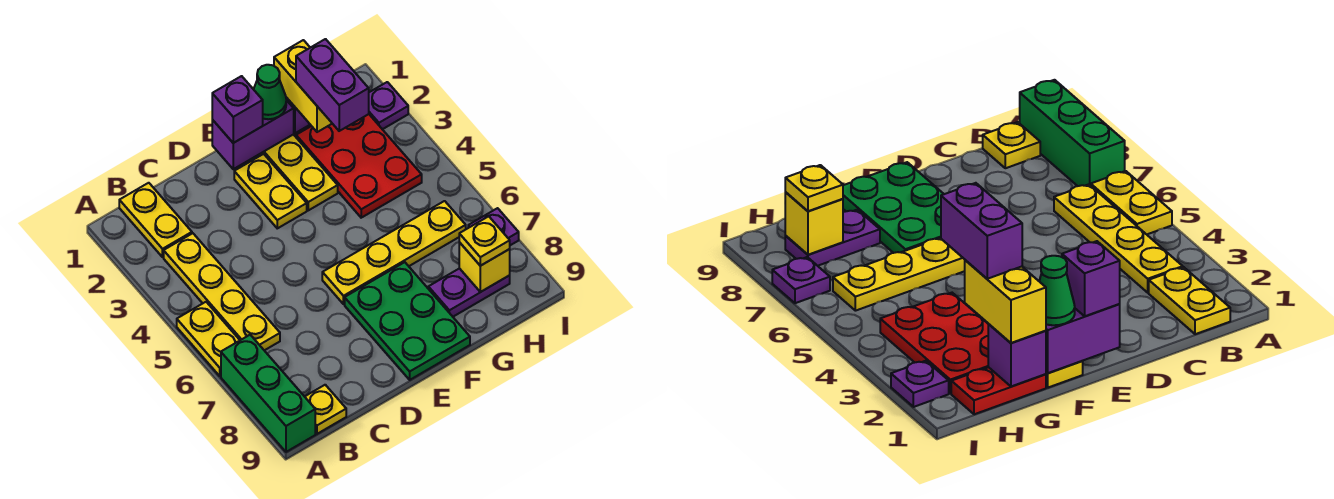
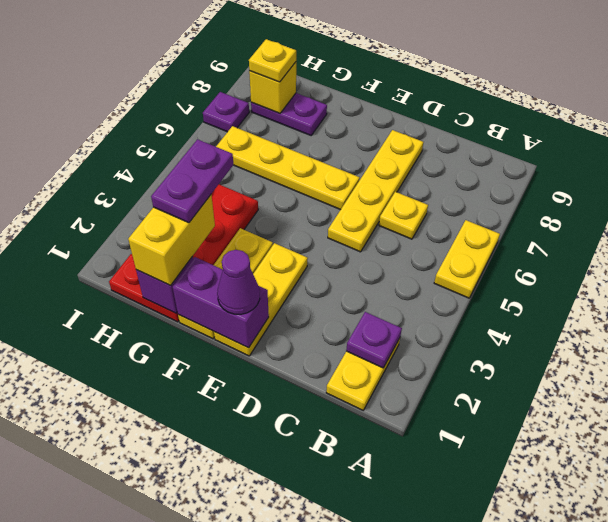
green brick A7:A9 level 1 -> none
yellow plate B3:B6 level 1 -> yellow plate D5:D8 level 1
yellow plate B9 level 1 -> yellow plate C6 level 1
purple brick E1 level 3 -> purple cone E1 level 3
yellow plate E2:E3 level 1 -> yellow plate E1:E3 level 1
green plate E7:F9 level 1 -> none
green cone F1 level 3 -> none
purple brick G2:G3 level 4 -> purple plate G2:G3 level 4
purple plate I2 level 1 -> purple plate B2 level 2

